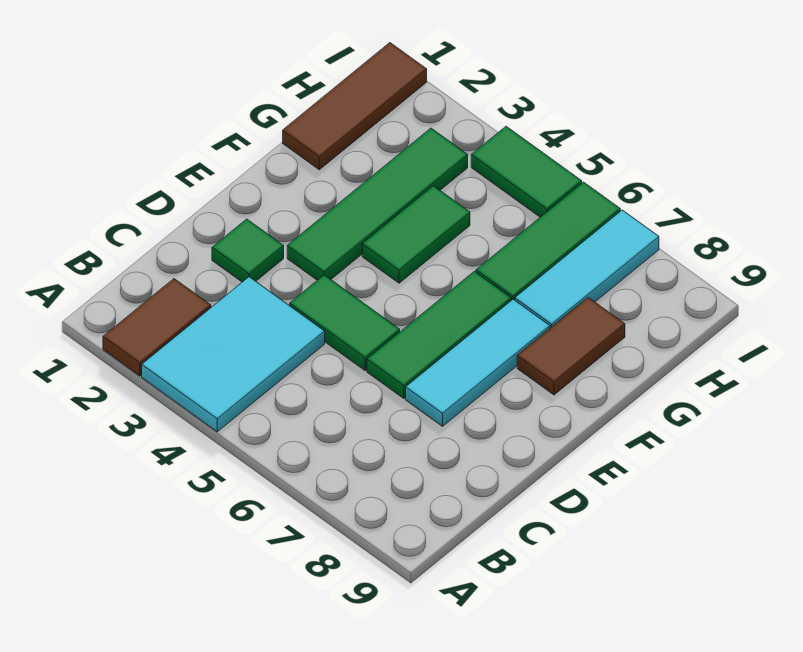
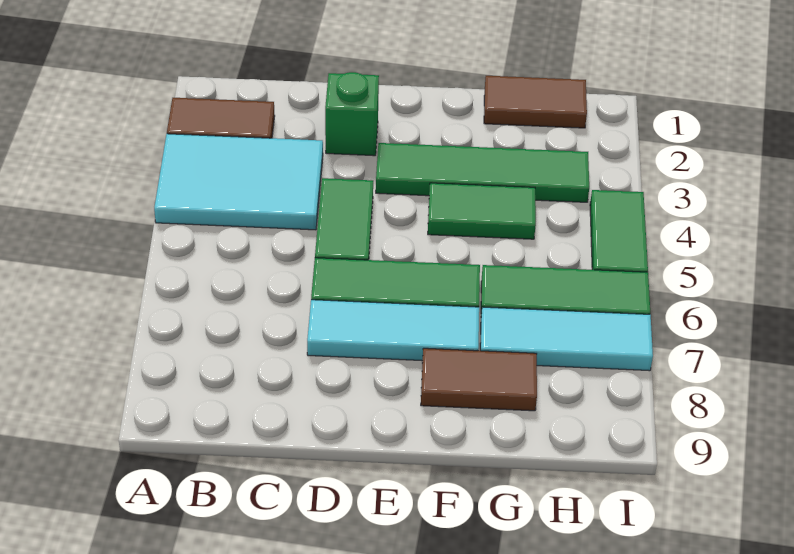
green tile D2 level 1 -> green brick D2 level 1
brown tile G1:I1 level 1 -> brown tile G1:H1 level 1

